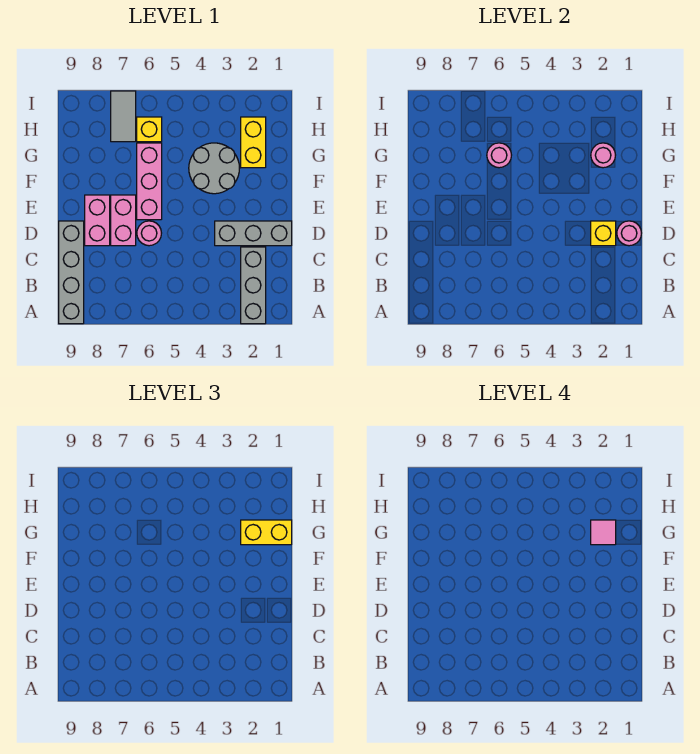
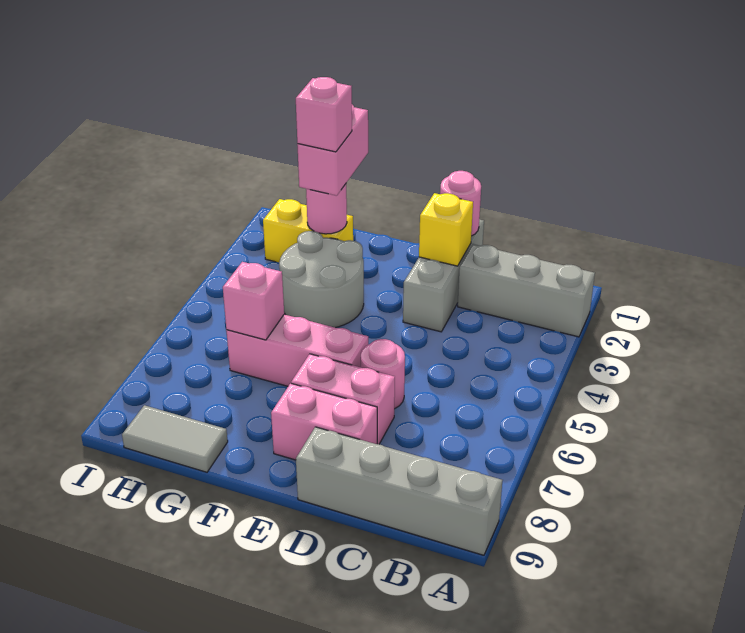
yellow brick G1:G2 level 3 -> pink brick G1:G2 level 3
pink tile G2 level 4 -> pink brick G2 level 4
pink round brick G6 level 2 -> pink brick G6 level 2
yellow brick H6 level 1 -> none
grey tile H7:I7 level 1 -> grey tile G9:H9 level 1

